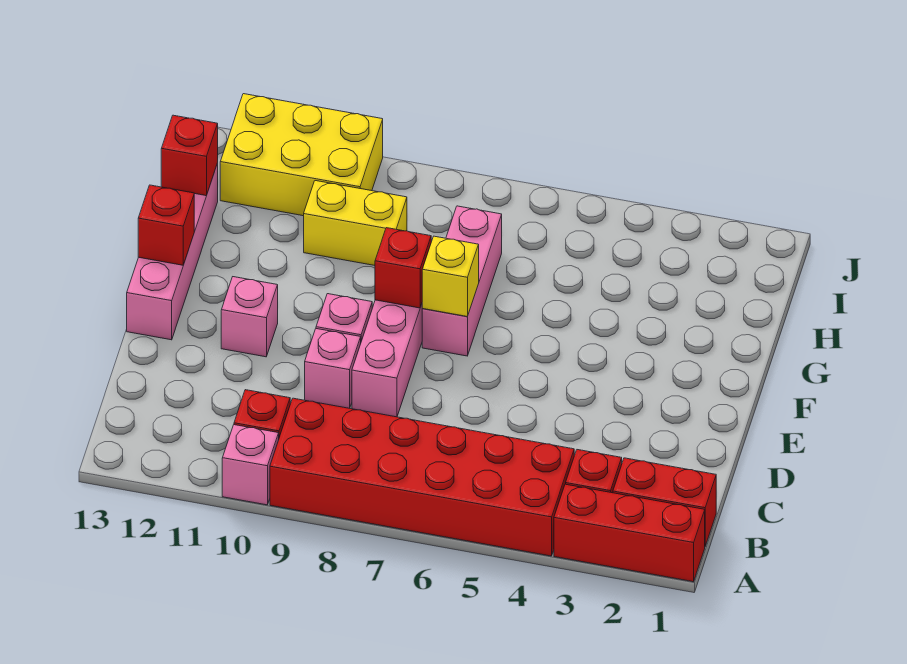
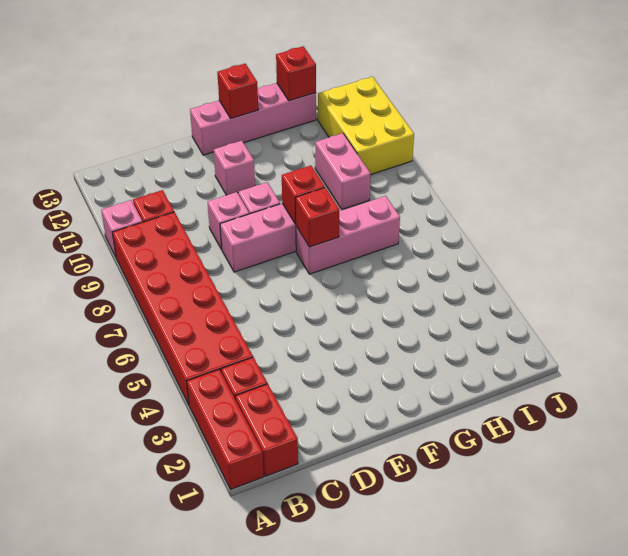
yellow brick F7 level 2 -> red brick F7 level 2
yellow brick H9:H10 level 1 -> pink brick H9:H10 level 1

